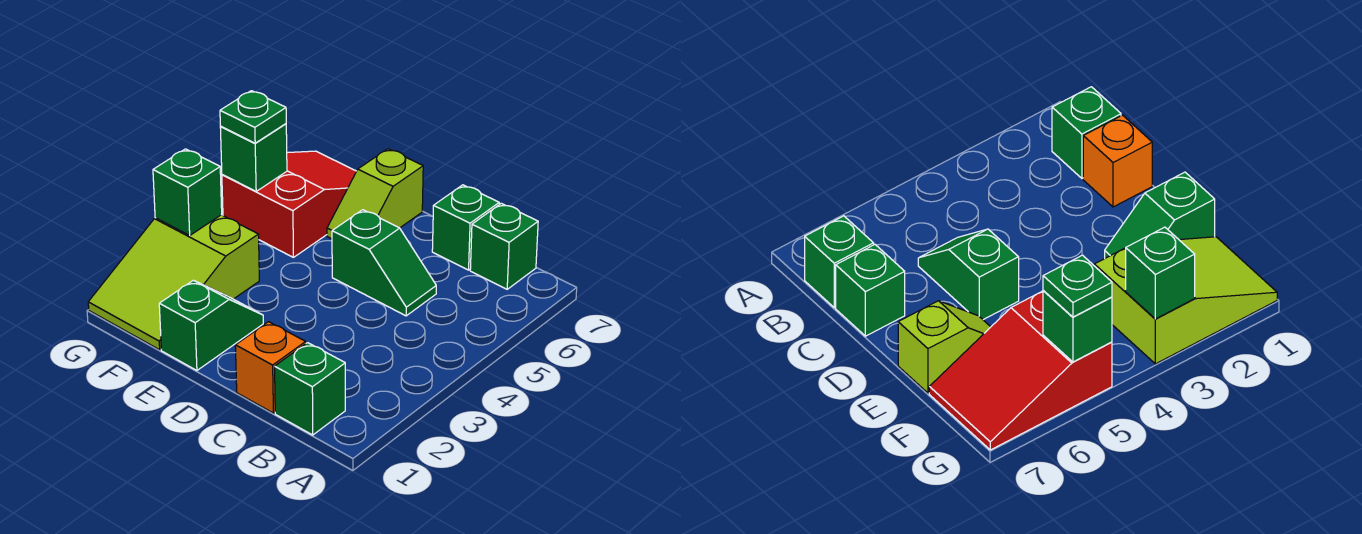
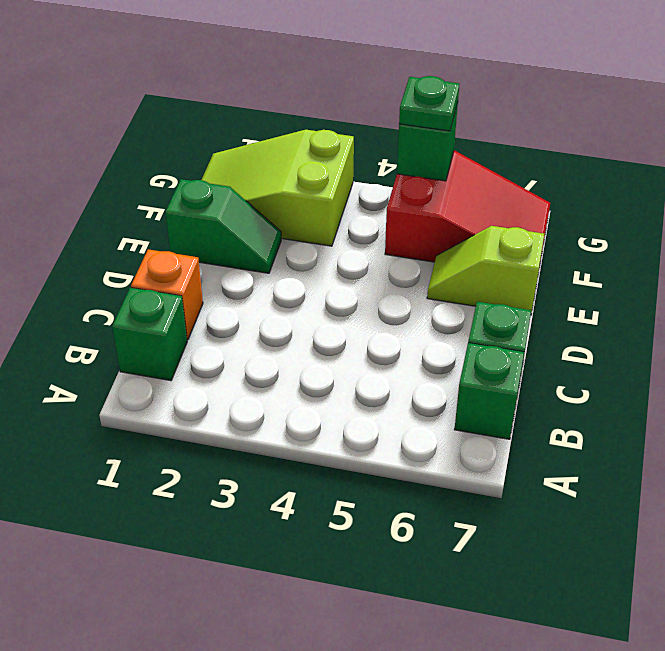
green slope C5:D5 level 1 top D -> none
green brick G3 level 2 -> none

